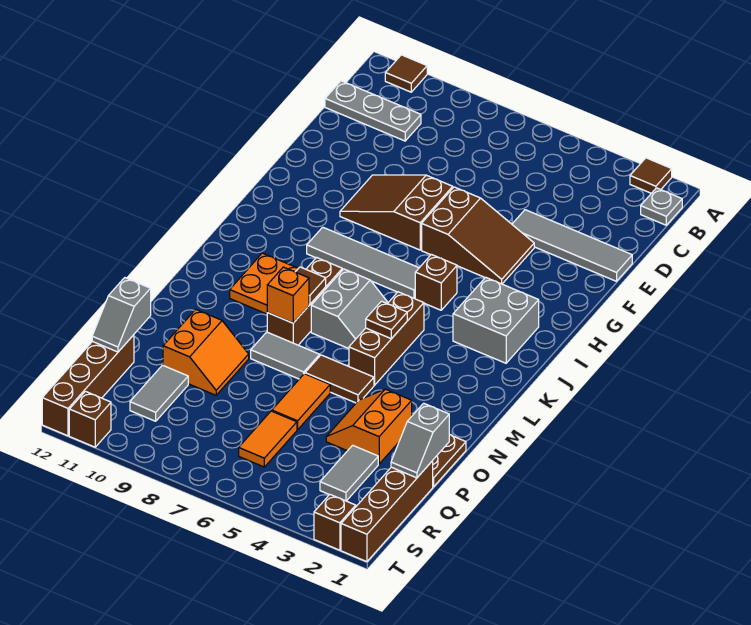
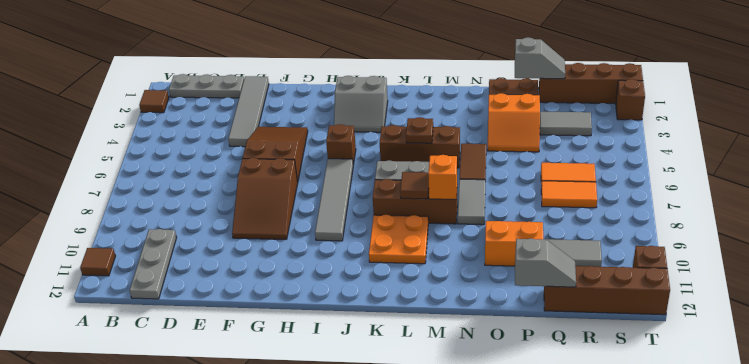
grey plate B1 level 1 -> grey plate B1:D1 level 1
grey brick I2:J3 level 1 -> grey slope I2:J3 level 1 top 2
orange tile O6:P6 level 1 -> orange tile Q7:R7 level 1

